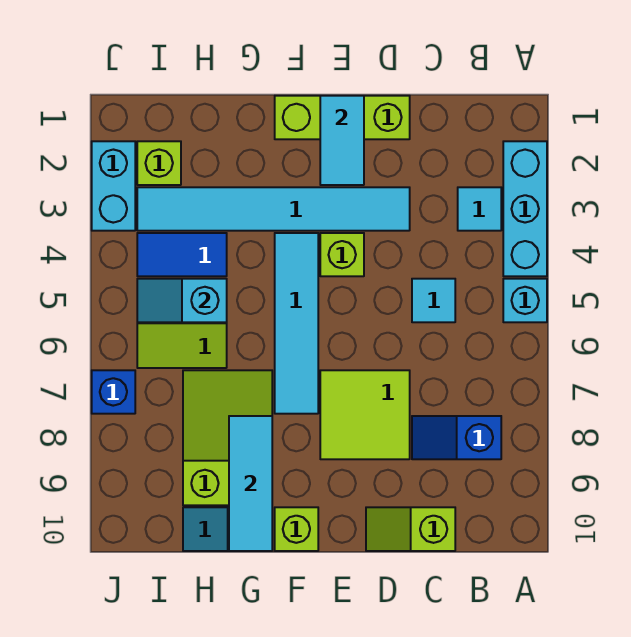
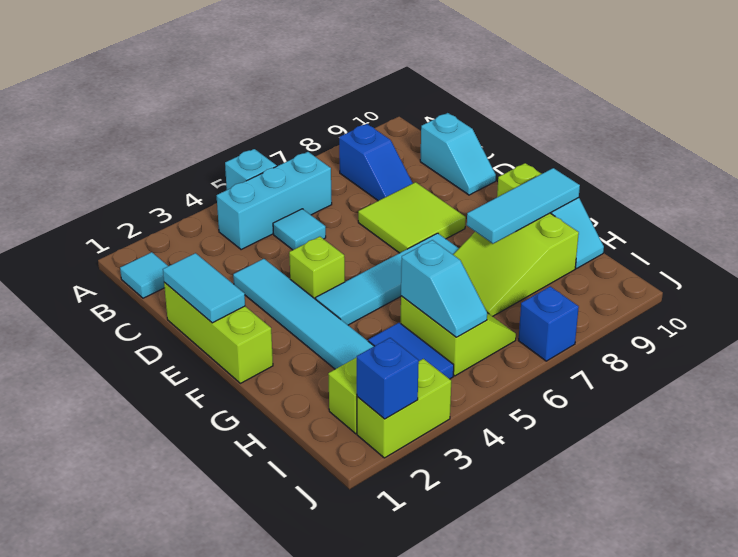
cyan brick A2:A4 level 1 -> cyan brick B4:B6 level 1
cyan tile B3 level 1 -> cyan tile B1 level 1
lime slope C10:D10 level 1 top C -> cyan slope C10:D10 level 1 top C
cyan tile E1:E2 level 2 -> cyan tile D1:E1 level 2
cyan brick J2:J3 level 1 -> lime brick J2:J3 level 1
none -> blue brick J2 level 2

